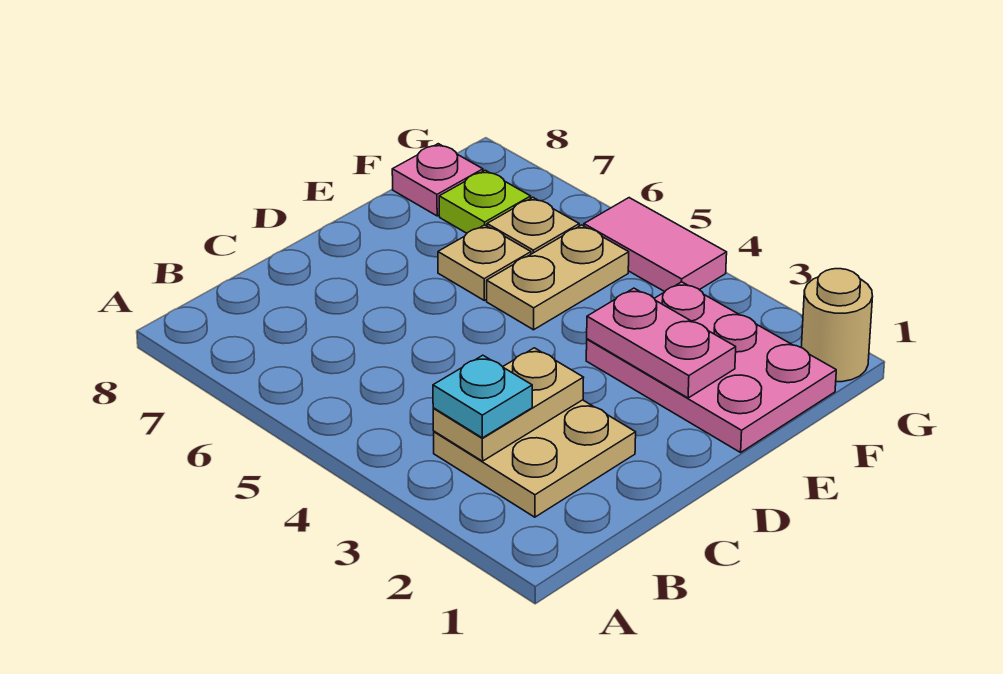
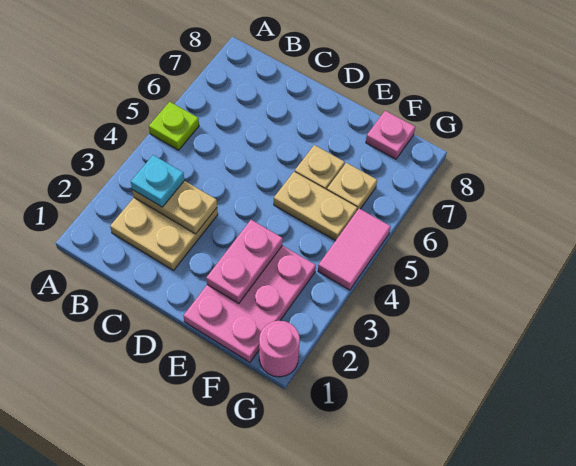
lime plate F7 level 1 -> lime plate A5 level 1
tan round brick G1 level 1 -> pink round brick G1 level 1

